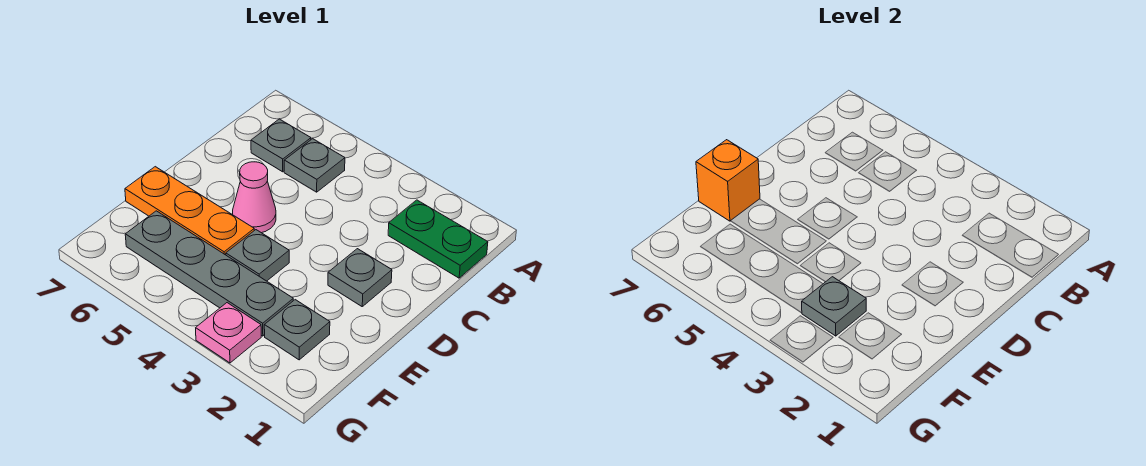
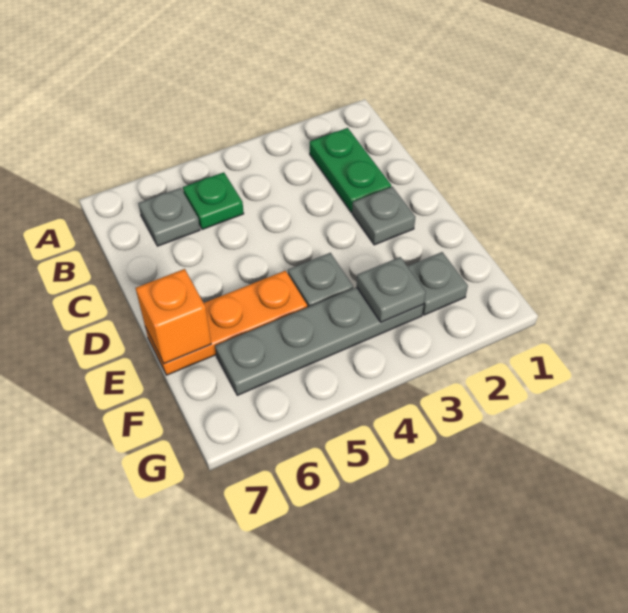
green plate B1:B2 level 1 -> green plate B2:C2 level 1
grey plate B5 level 1 -> green plate B5 level 1
pink cone D5 level 1 -> none
pink plate G3 level 1 -> none

